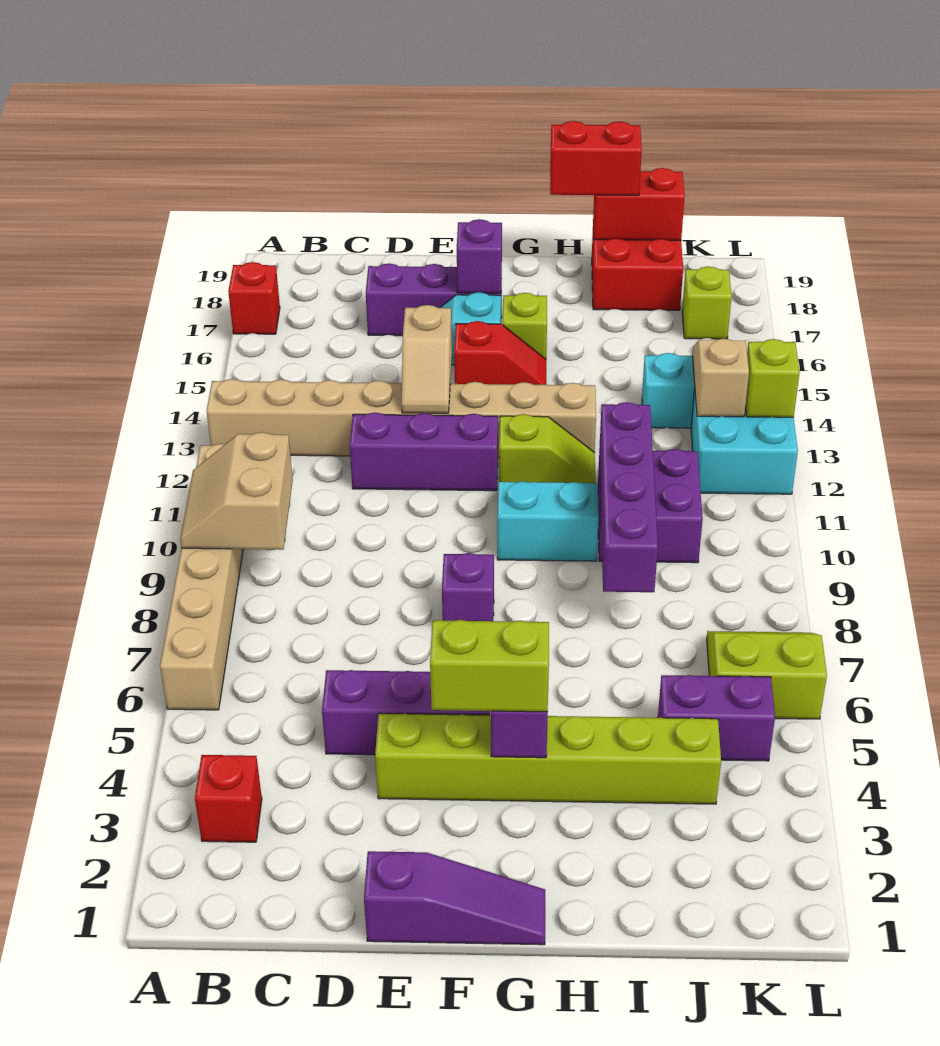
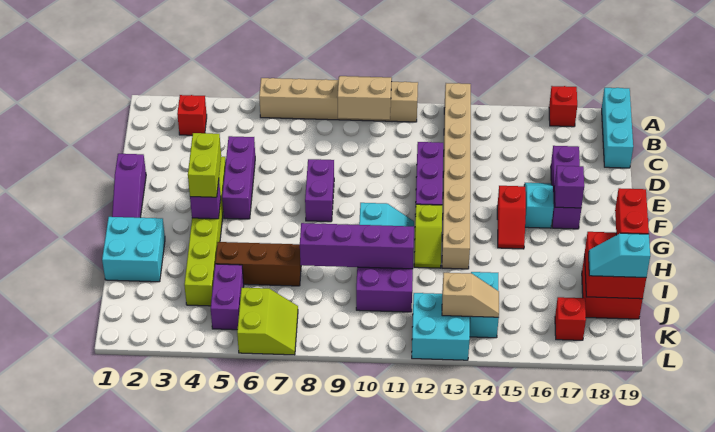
none -> cyan brick A19:C19 level 1
tan slope E13:E14 level 2 top 14 -> none
purple brick F8 level 1 -> purple brick E8:F8 level 1
lime brick G16 level 1 -> none
none -> cyan brick H1:I2 level 1
none -> brown brick I5:I7 level 1
red brick I19:J19 level 2 -> red brick I18:J19 level 2
none -> cyan slope J18:J19 level 3 top 19
lime brick K17 level 1 -> red brick K17 level 1
lime brick L13 level 2 -> none

